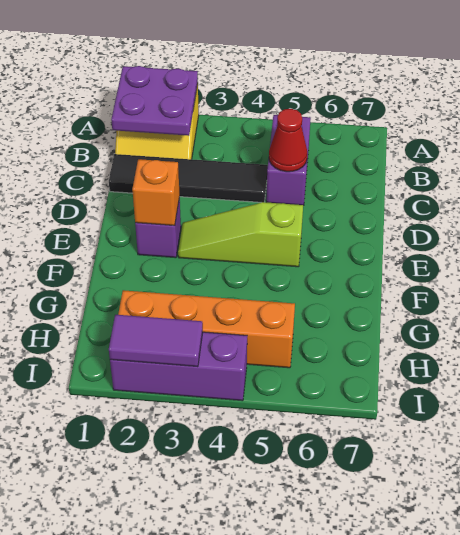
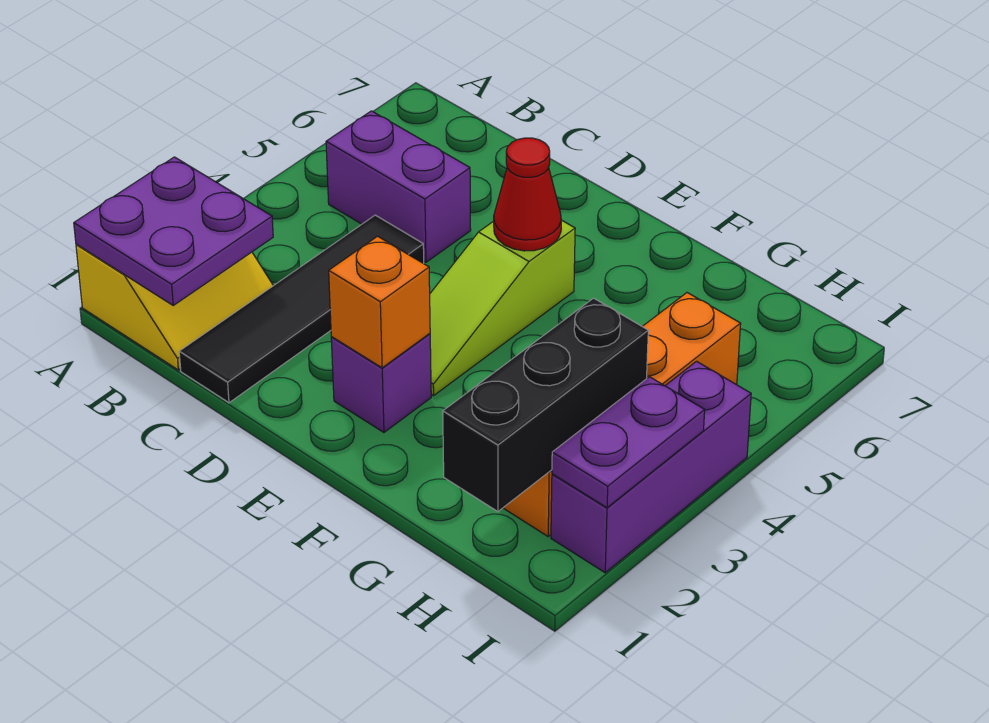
red cone C5 level 2 -> red cone E5 level 2
none -> black brick H1:H3 level 2
purple tile I2:I3 level 2 -> purple plate I2:I3 level 2

